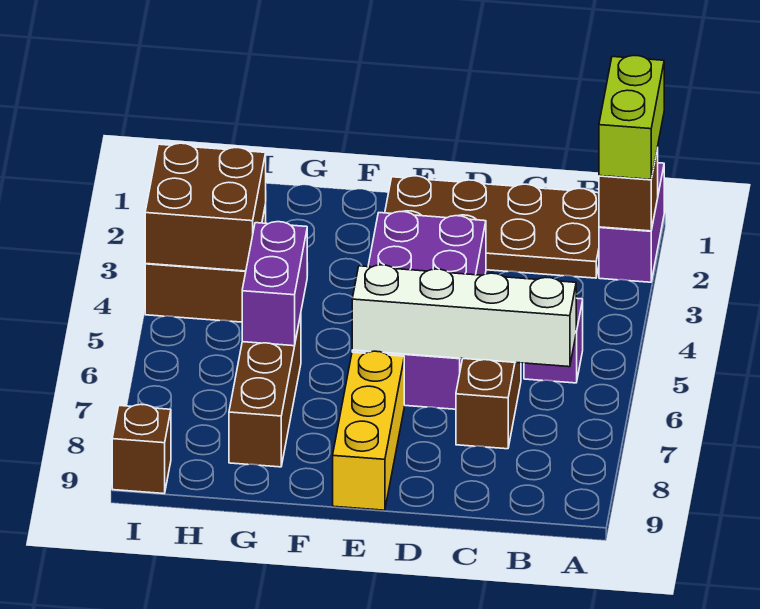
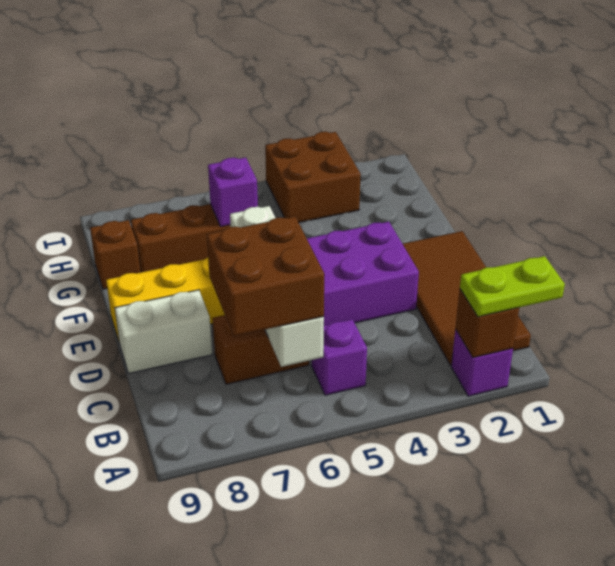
purple brick A1:A2 level 1 -> purple brick A2 level 1
lime brick A1:A2 level 3 -> lime plate A1:A2 level 3
brown plate B1:E2 level 1 -> brown tile B1:E2 level 1
none -> white brick D8:D9 level 1
purple brick G5:G6 level 2 -> purple brick G6 level 2
brown brick H3:I4 level 2 -> brown brick B6:C7 level 3
brown brick I9 level 1 -> brown brick G9 level 1

